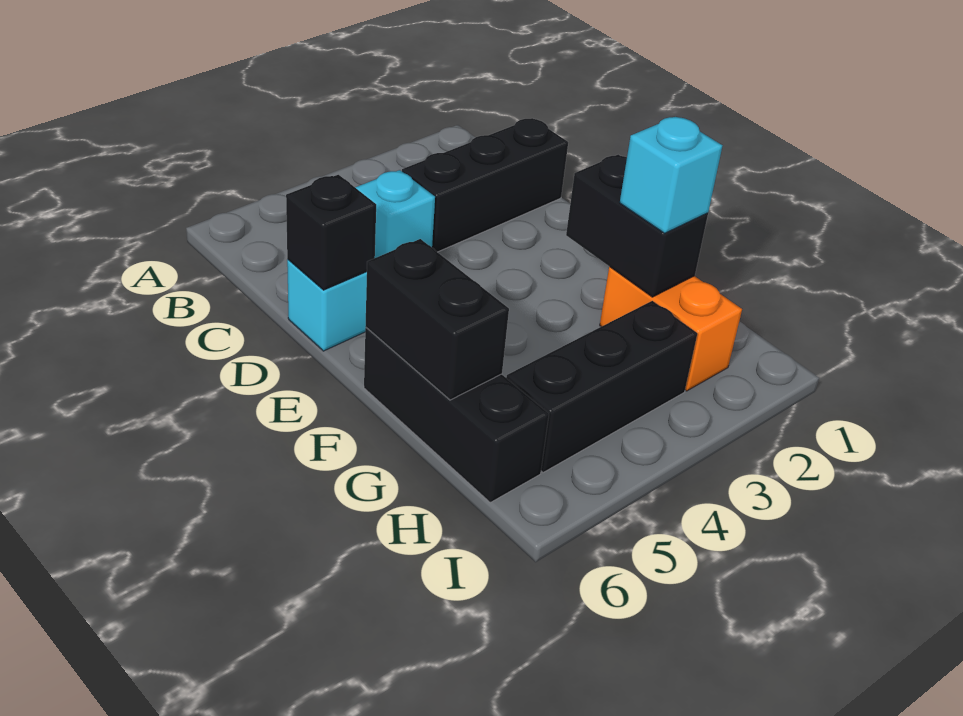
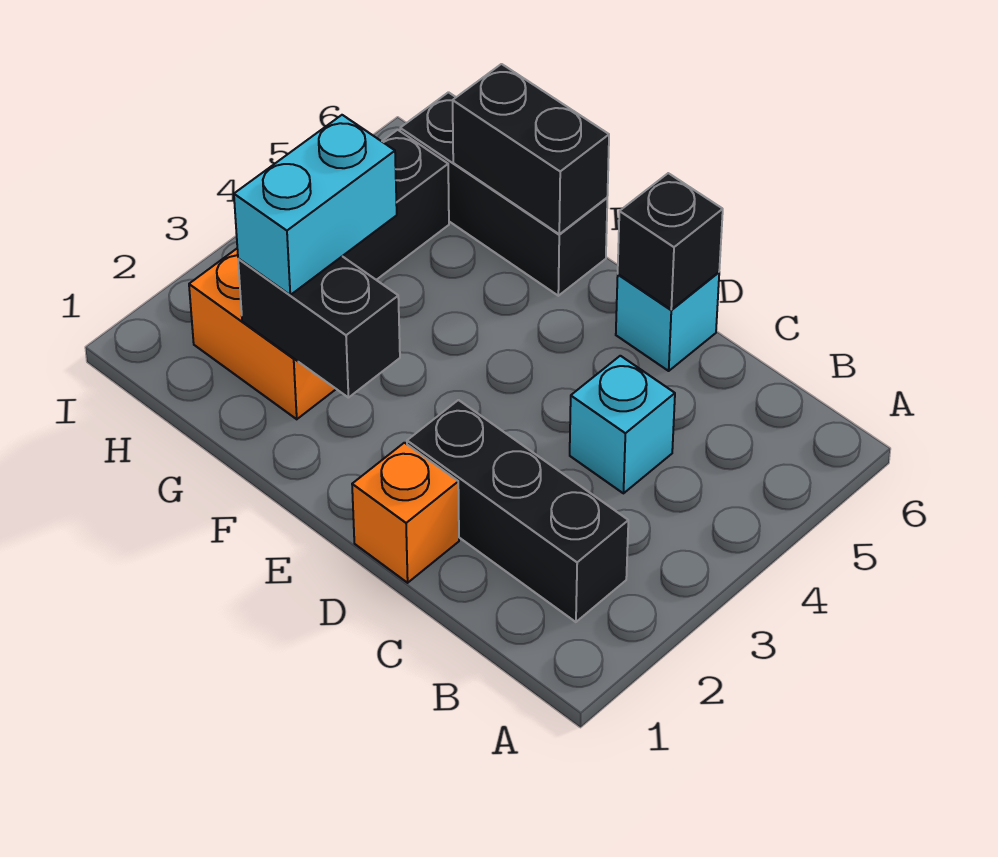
black brick C1:C3 level 1 -> black brick B2:D2 level 1
none -> orange brick D1 level 1
cyan brick G2 level 3 -> cyan brick G2:G3 level 3

